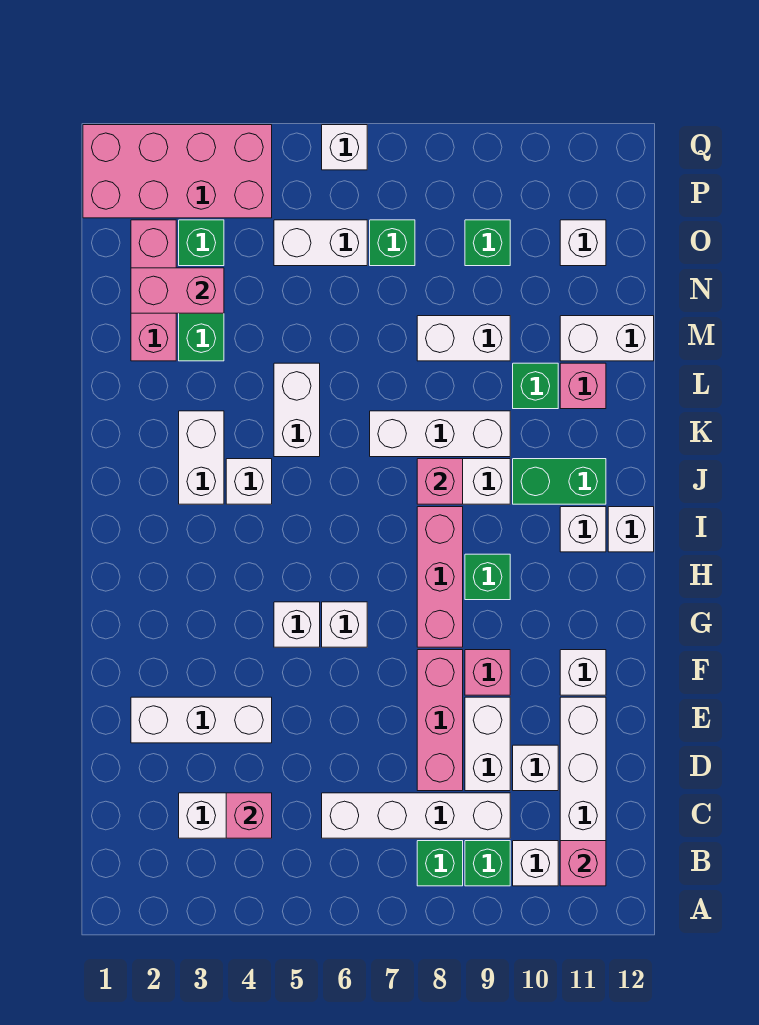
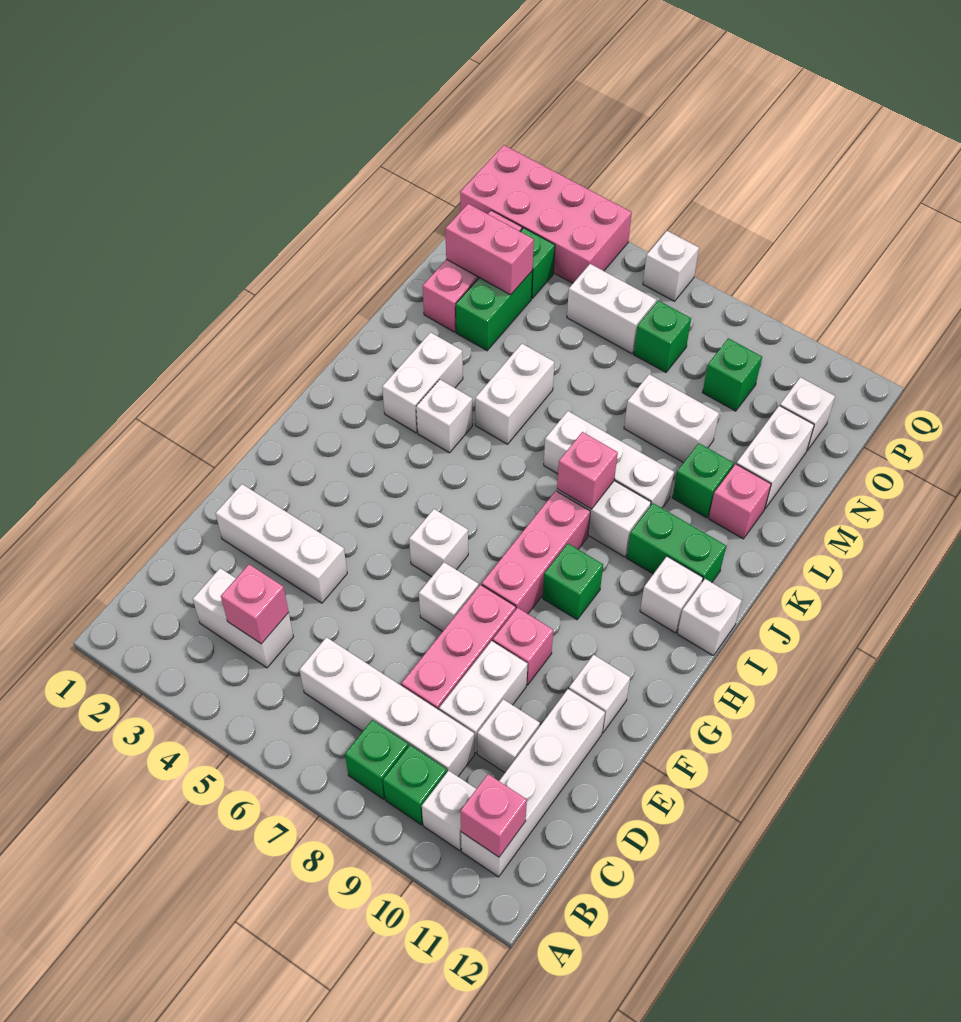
white brick G5 level 1 -> white brick F7 level 1
white brick M11:M12 level 1 -> white brick M11:N11 level 1

